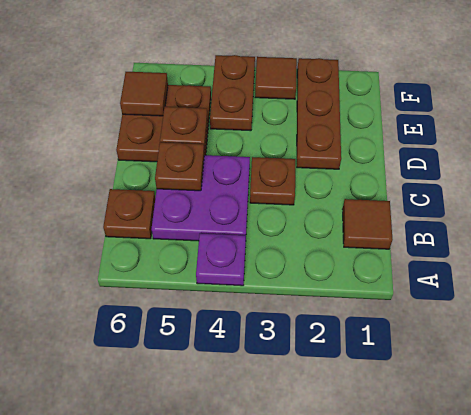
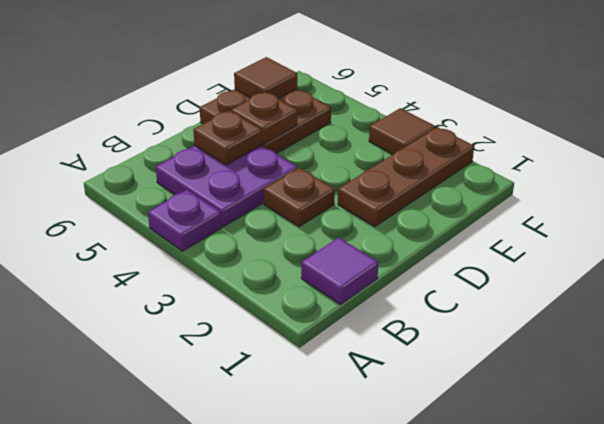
brown tile B1 level 1 -> purple tile B1 level 1
brown plate B6 level 1 -> none
brown plate E4:F4 level 1 -> none

